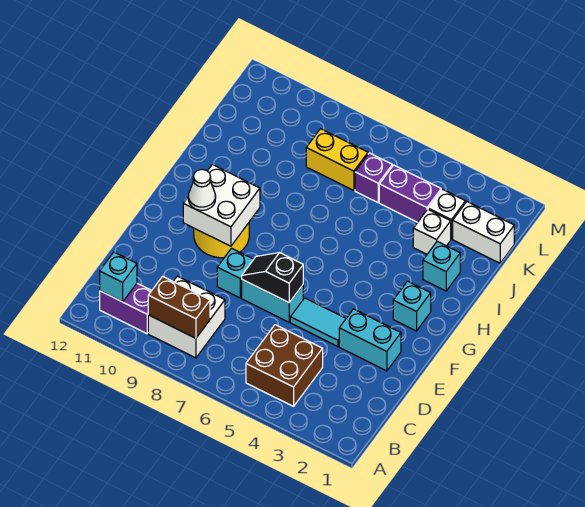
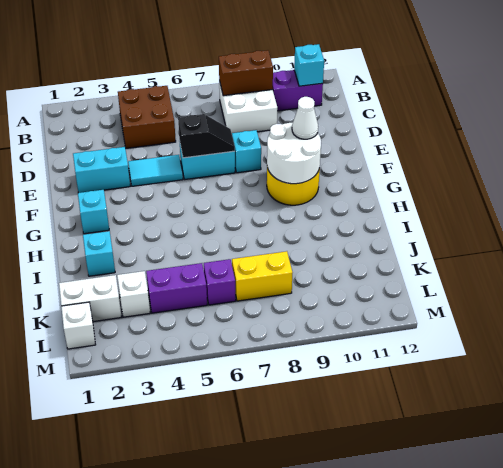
white brick F9:G10 level 2 -> white round brick F9:G10 level 2
white brick J3 level 1 -> white brick L1 level 1

